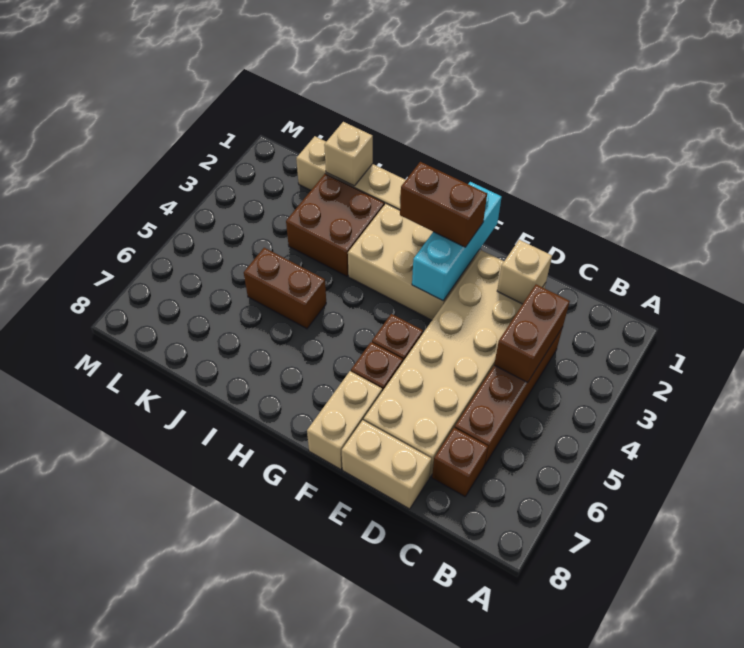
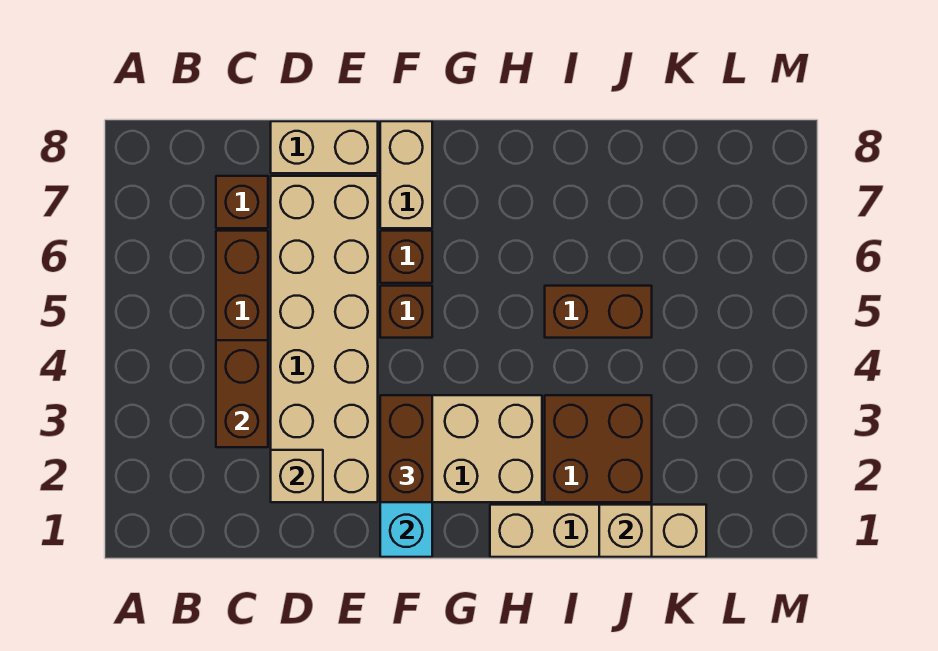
brown brick F2:G2 level 3 -> brown brick F2:F3 level 3

